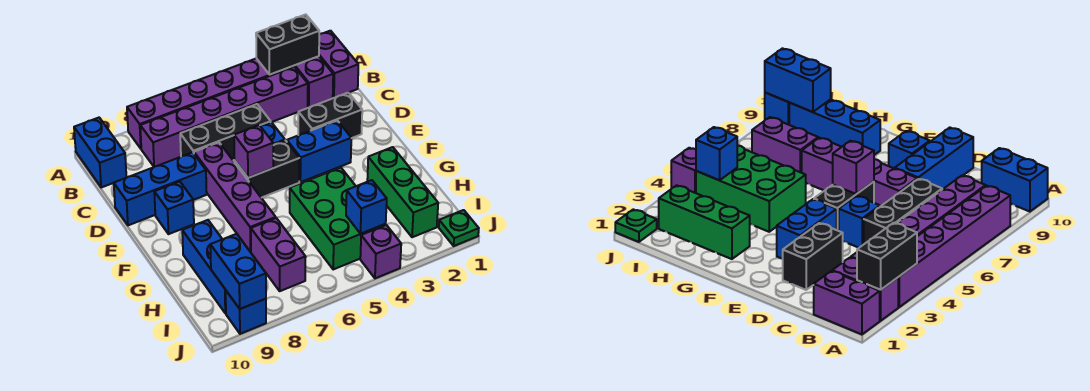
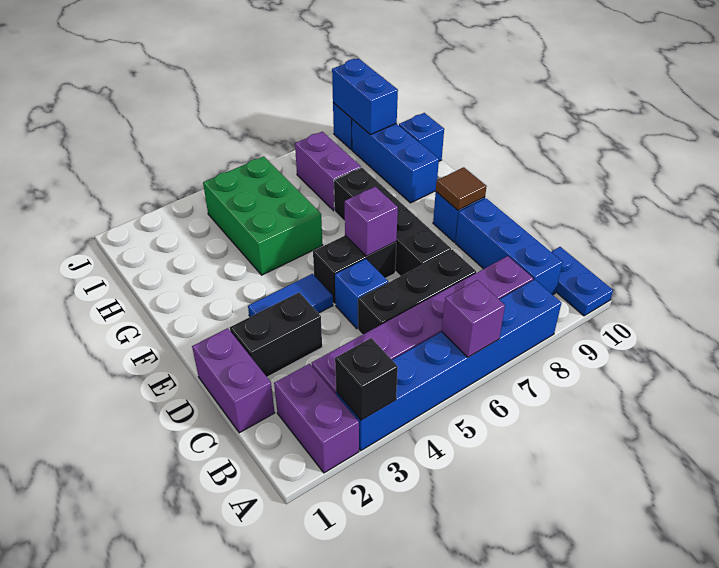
purple brick A1:B1 level 1 -> purple brick C1:D1 level 1
black brick A2:A3 level 2 -> black brick A3 level 2
purple brick A3:A8 level 1 -> blue brick A3:A8 level 1
blue brick A10:B10 level 1 -> blue plate A10:B10 level 1
purple brick D7:G7 level 1 -> black brick D7:G7 level 1
blue brick D8:D10 level 1 -> blue brick B9:D9 level 1
blue brick E3:E4 level 1 -> blue tile E3:E4 level 1
none -> brown tile E9 level 2
green brick G2:I2 level 1 -> none
blue brick I4 level 2 -> blue brick H10 level 1
green plate J1 level 1 -> none
purple brick J4 level 1 -> purple brick A6 level 2

